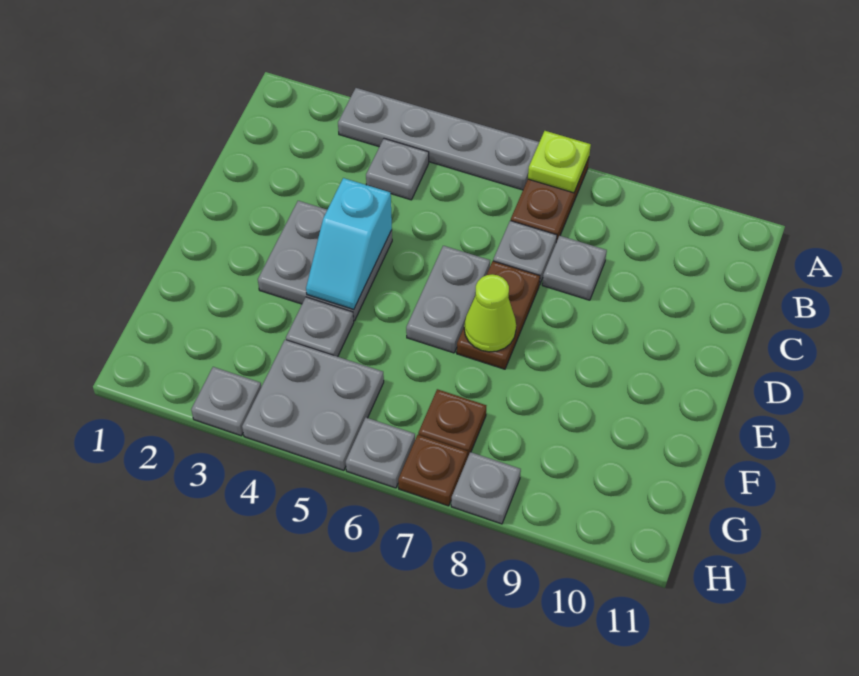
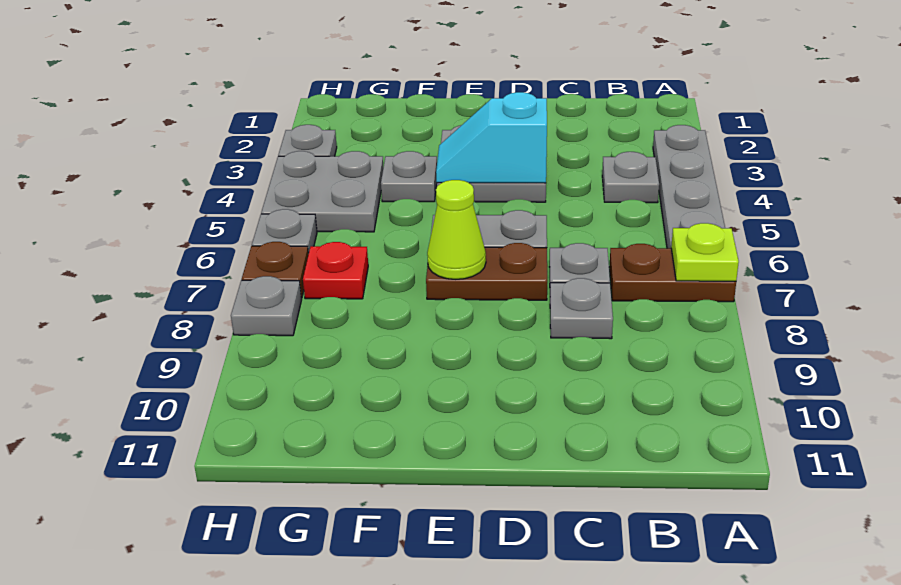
brown plate G7 level 1 -> red plate G7 level 1

